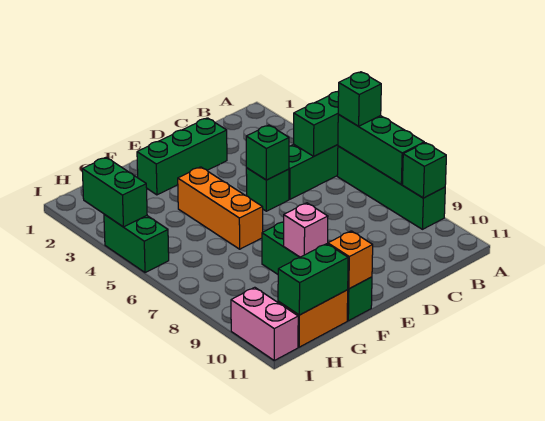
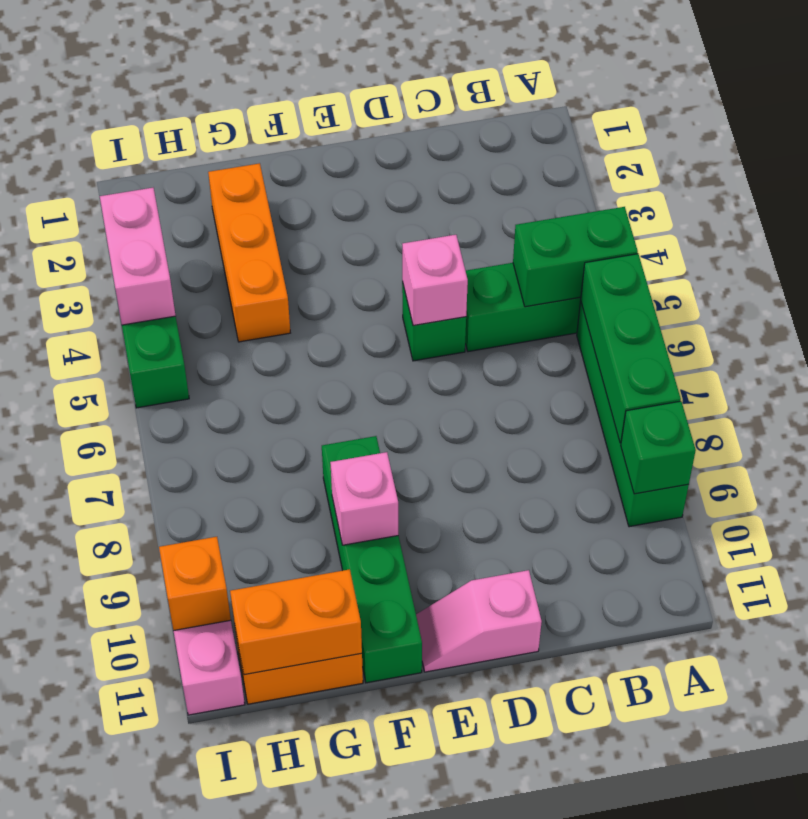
green brick A6 level 3 -> none
green brick D2:F2 level 1 -> none
green brick D5 level 2 -> pink brick D5 level 2
none -> pink slope D11:E11 level 1 top D
orange brick F4:F6 level 1 -> orange brick G2:G4 level 1
orange brick F11 level 2 -> orange brick I10 level 2
green brick G11:H11 level 2 -> orange brick G11:H11 level 2
green brick I3:I4 level 2 -> pink brick I3:I4 level 2

